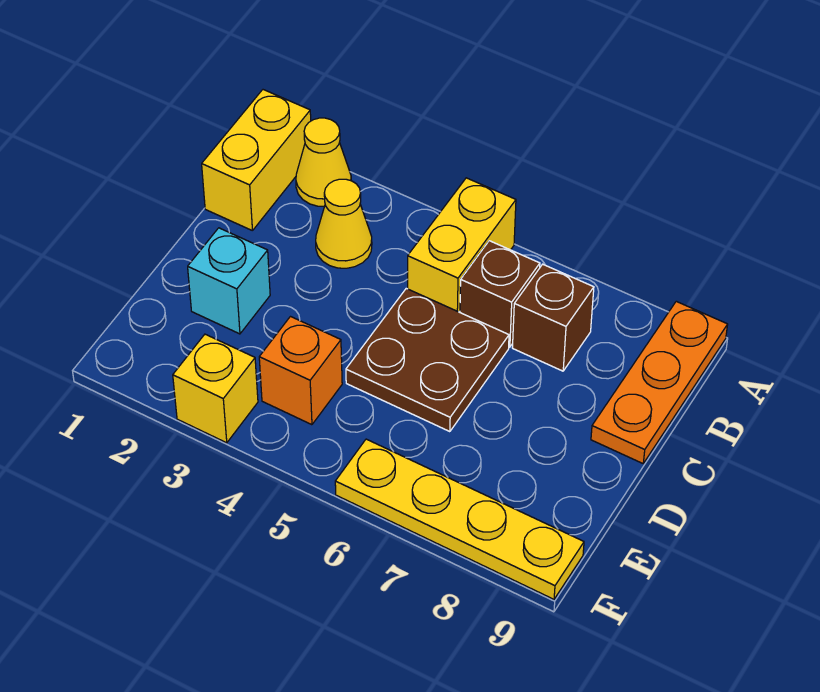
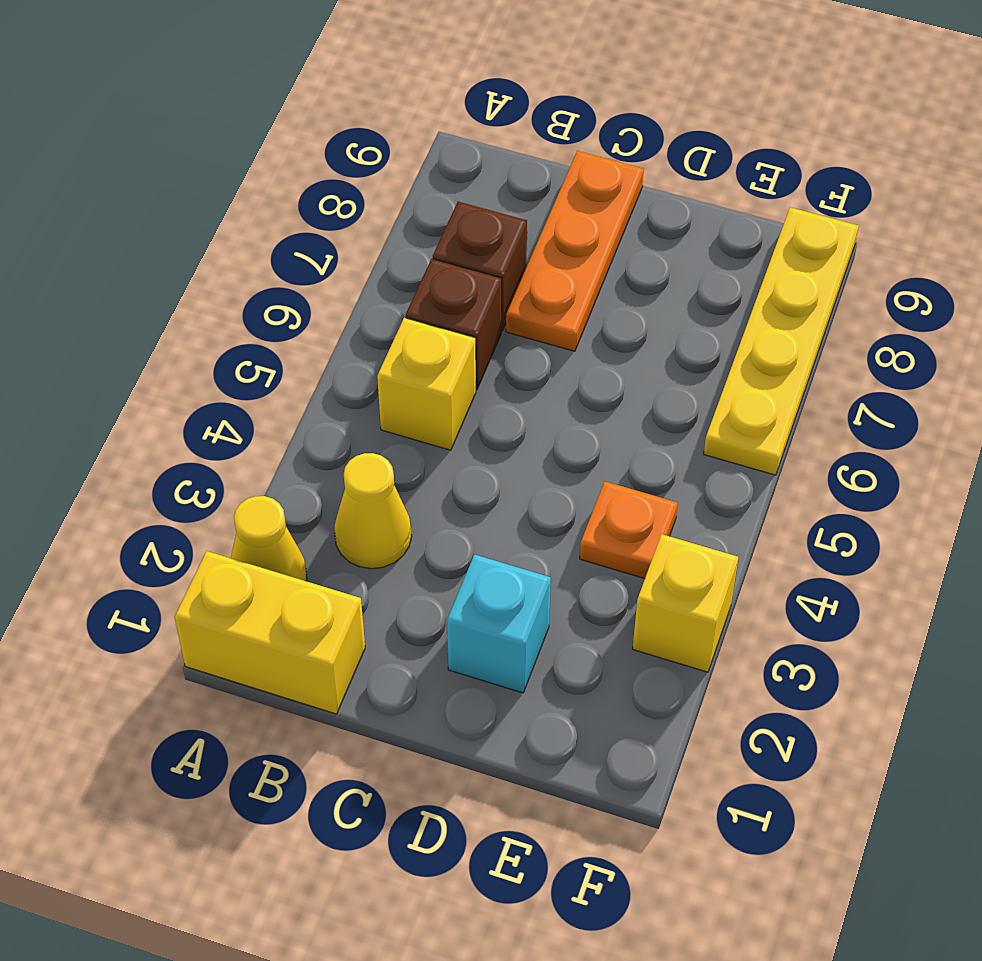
yellow brick A5:B5 level 1 -> yellow brick B5 level 1
orange plate A9:C9 level 1 -> orange plate C7:C9 level 1
brown plate C5:D6 level 1 -> none
orange brick E4 level 1 -> orange plate E4 level 1

